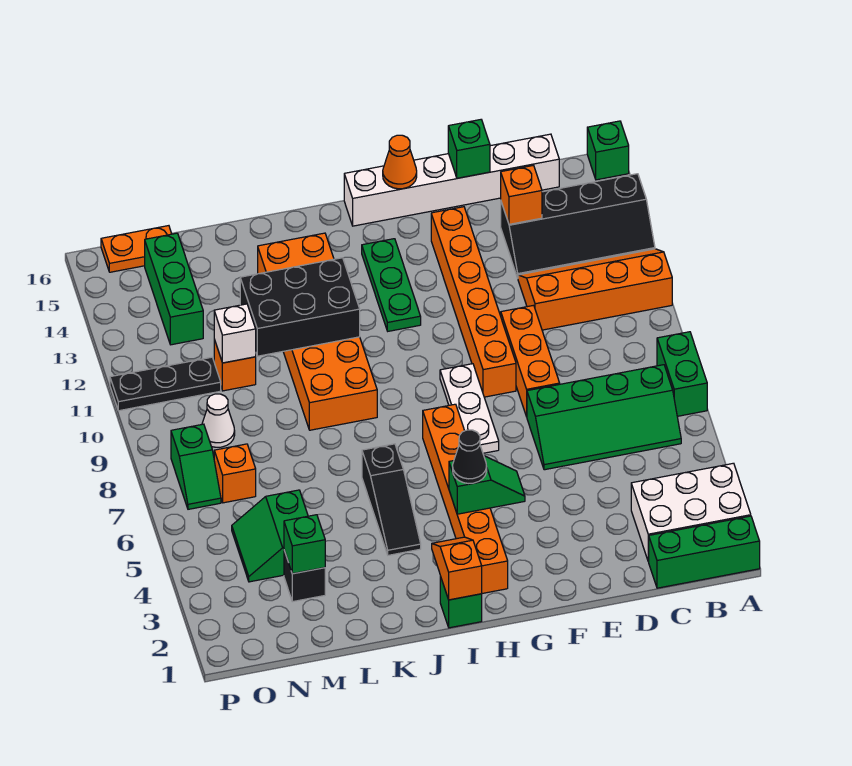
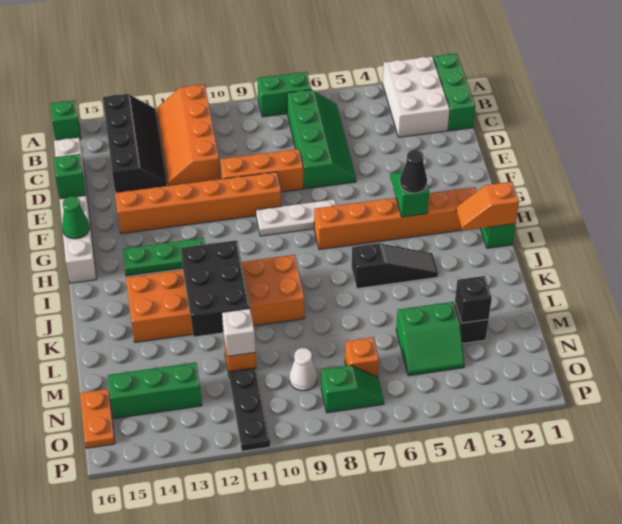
orange brick D14 level 2 -> none
orange cone G16 level 2 -> green cone G16 level 2
green brick M3 level 2 -> black brick M3 level 2

